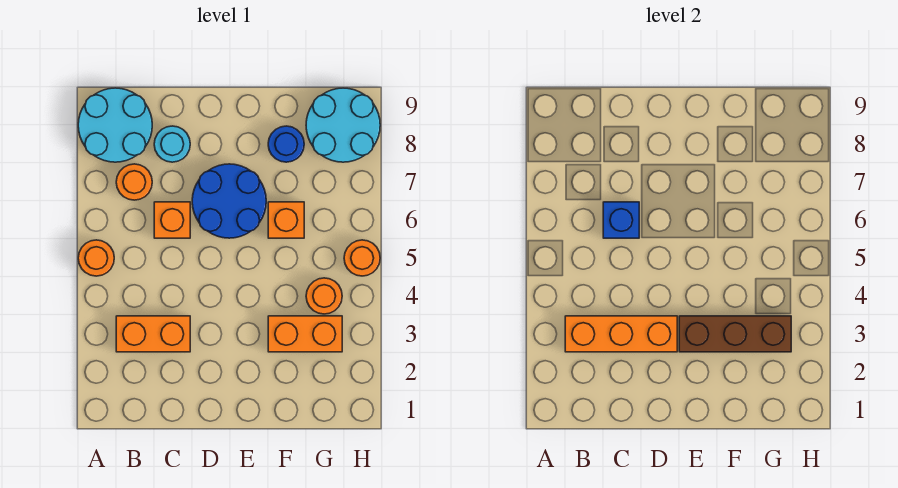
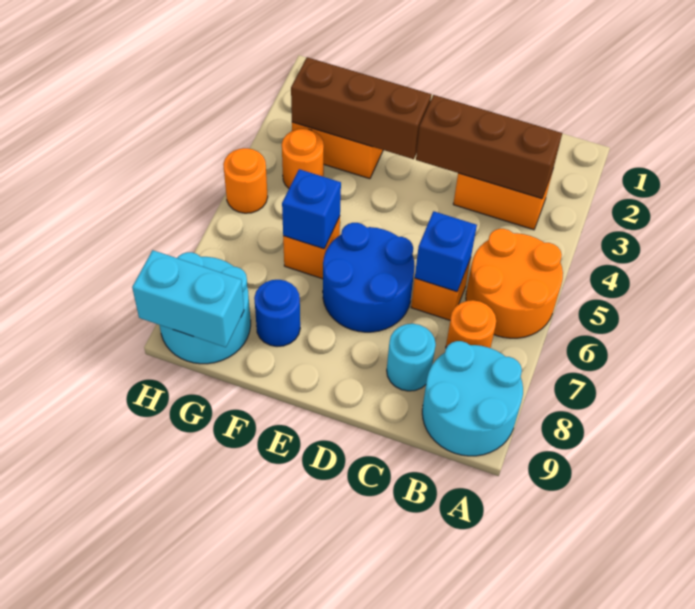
orange round brick A5 level 1 -> orange round brick A5:B6 level 1
orange brick B3:D3 level 2 -> brown brick B3:D3 level 2
none -> blue brick F6 level 2
none -> cyan brick G9:H9 level 2

